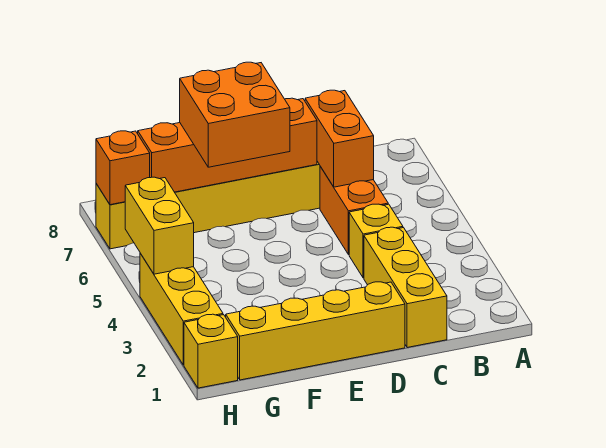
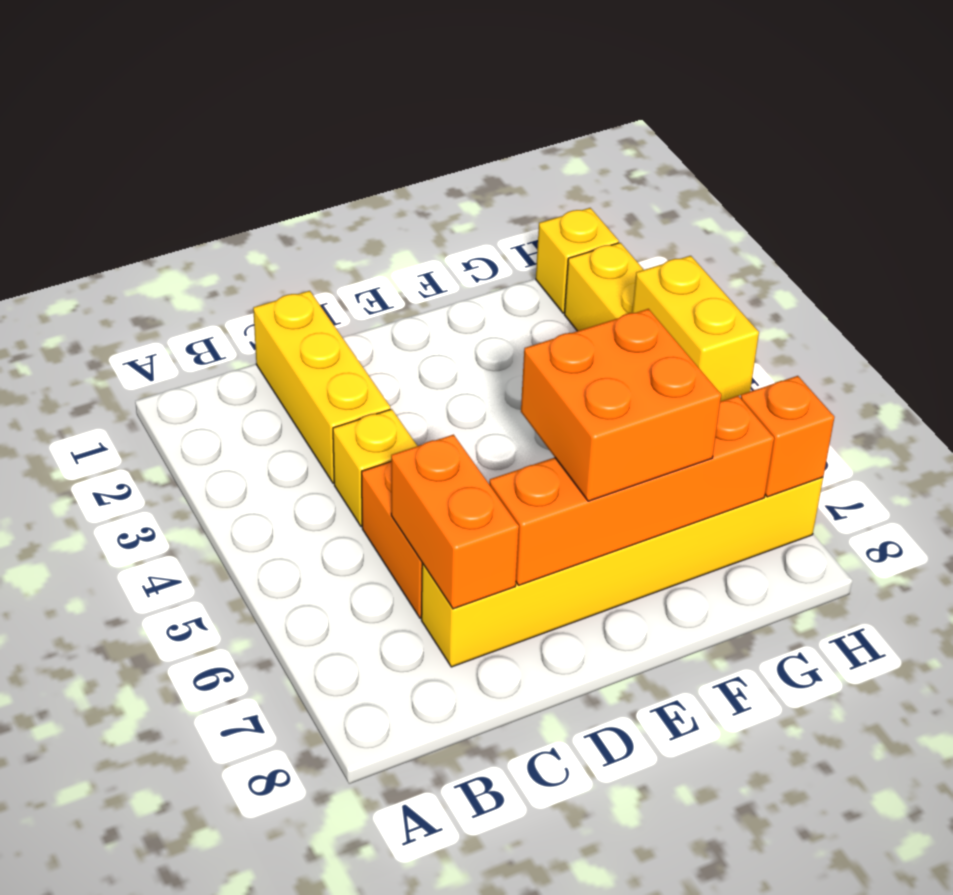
yellow brick D1:G1 level 1 -> none

